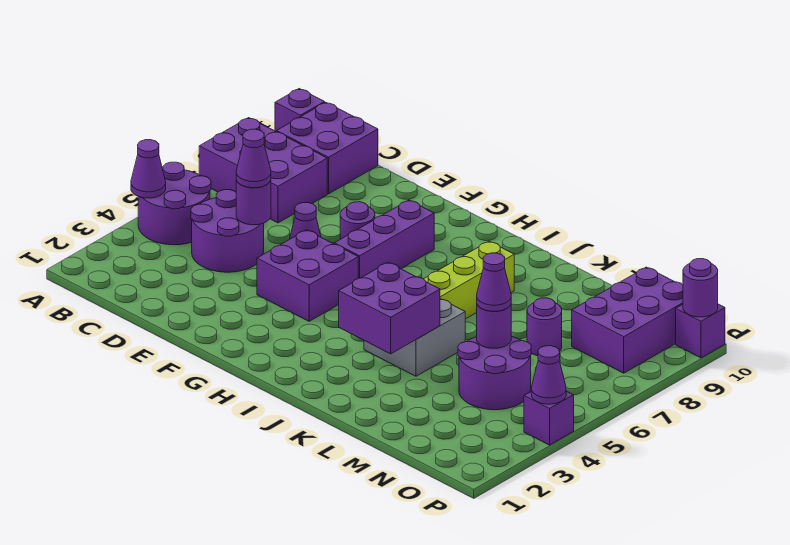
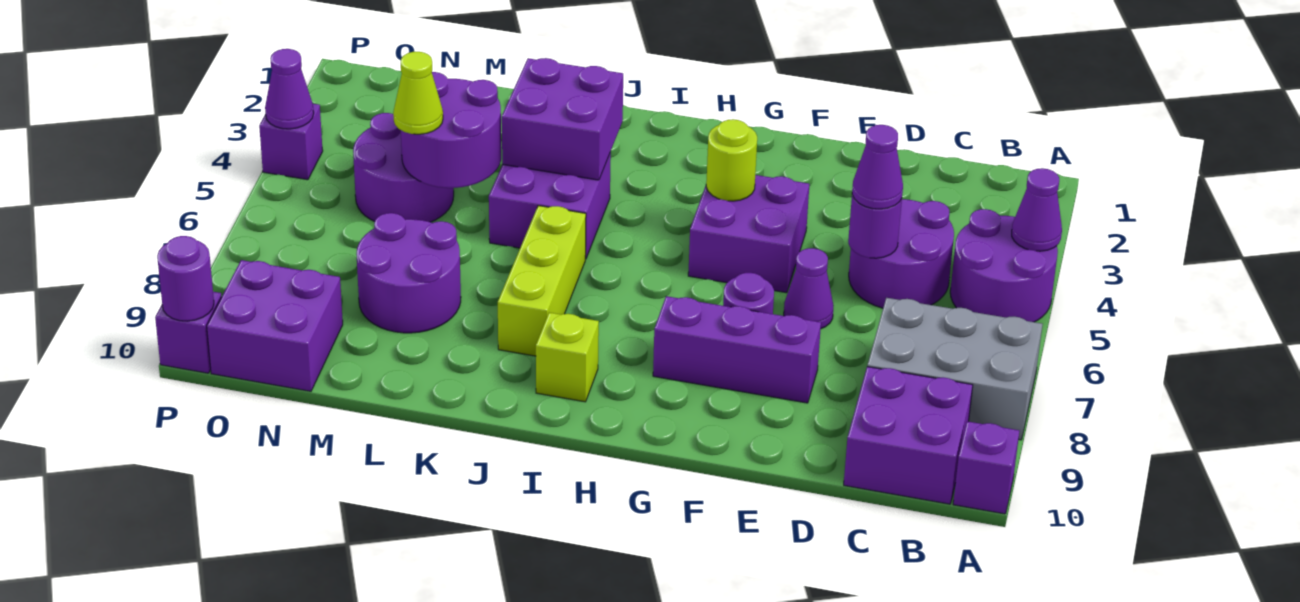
purple brick A7:C8 level 1 -> grey brick A7:C8 level 1
none -> lime round brick G4 level 2
purple brick G6:G8 level 1 -> purple brick E8:G8 level 1
none -> lime brick I9 level 1
grey brick J4:K5 level 1 -> purple brick J4:K5 level 1
purple round brick M5 level 2 -> purple round brick L4:M5 level 2
purple cone M5 level 3 -> lime cone M5 level 3
purple round brick M7 level 1 -> purple round brick L7:M8 level 1
purple brick N8:O10 level 1 -> purple brick N9:O10 level 1

